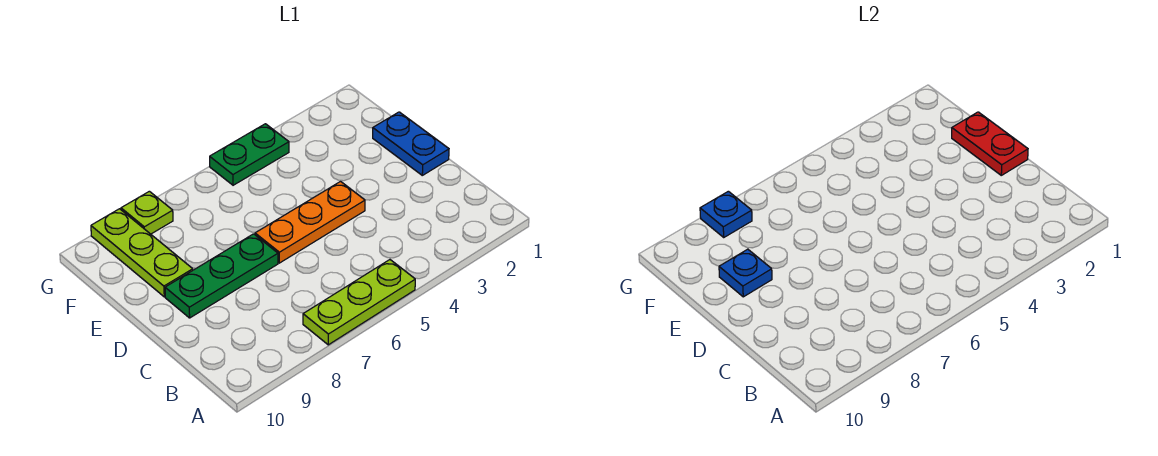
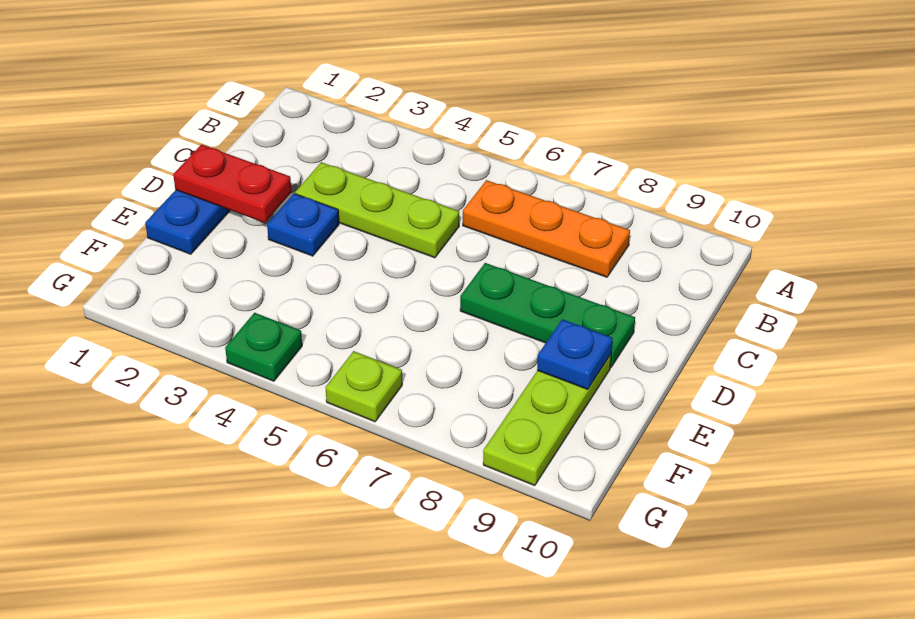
lime plate A5:A7 level 1 -> lime plate C3:C5 level 1
red plate D1:E1 level 2 -> red plate D1:D2 level 2
orange plate D4:D6 level 1 -> orange plate B6:B8 level 1
green plate G4:G5 level 1 -> green plate G4 level 1
lime plate G8 level 1 -> lime plate G6 level 1
blue plate G8 level 2 -> blue plate D3 level 1

